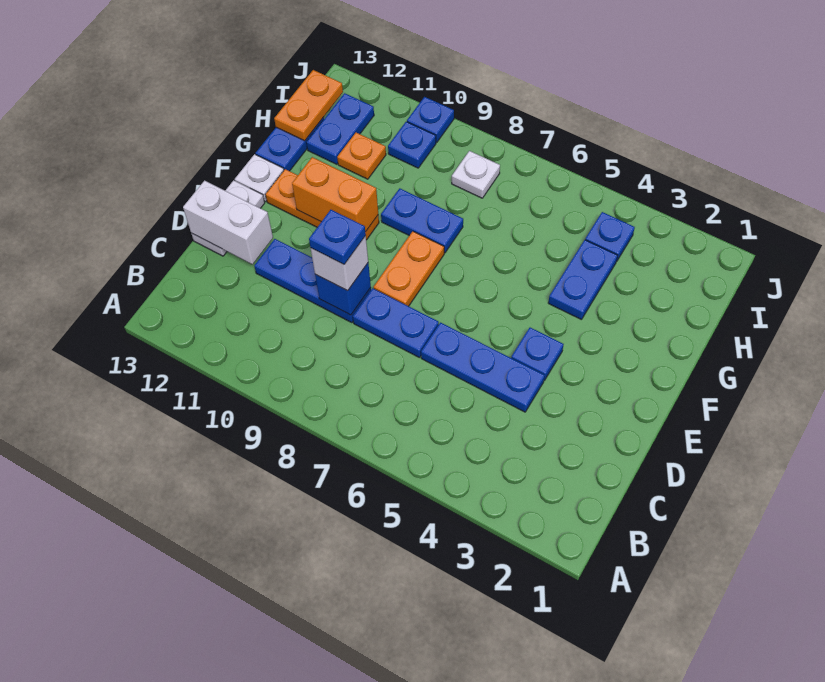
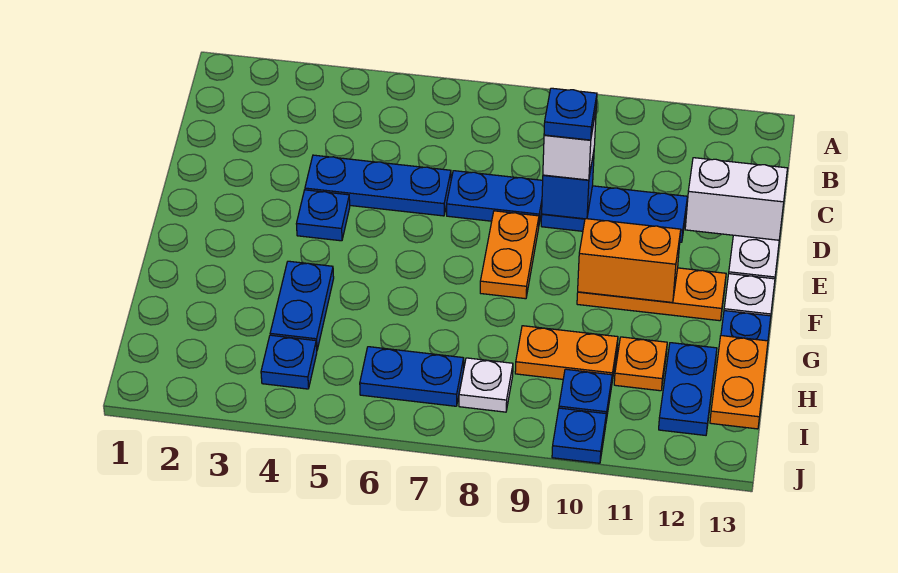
blue plate G8:G9 level 1 -> blue plate I6:I7 level 1
none -> orange plate H9:H10 level 1

